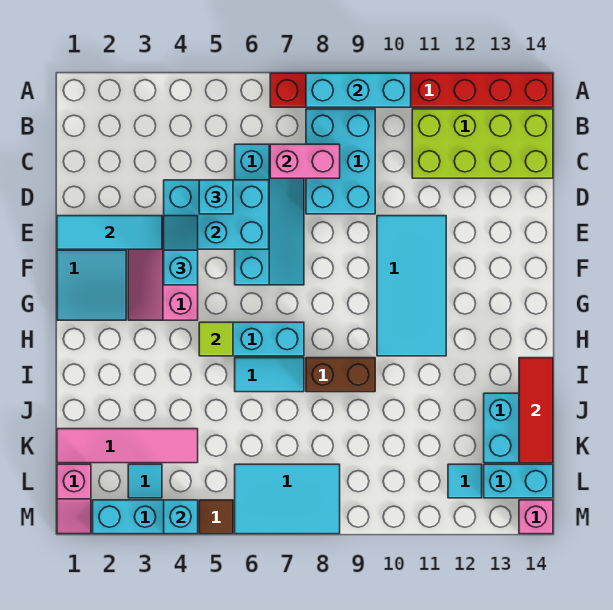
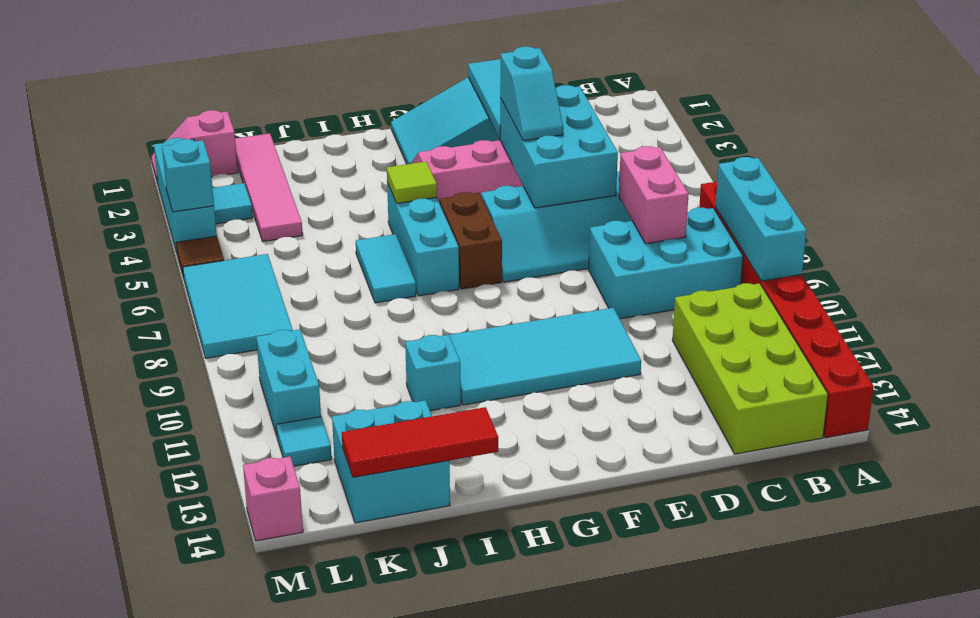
cyan brick D5 level 3 -> cyan brick I11 level 1
cyan slope E4:F4 level 3 top F -> cyan slope E4:E5 level 3 top 4
brown brick I8:I9 level 1 -> brown brick G6:G7 level 1
cyan brick L13:L14 level 1 -> cyan brick L10:L11 level 1

